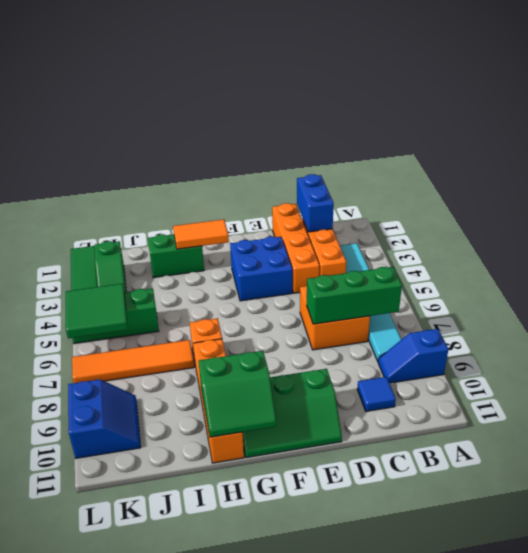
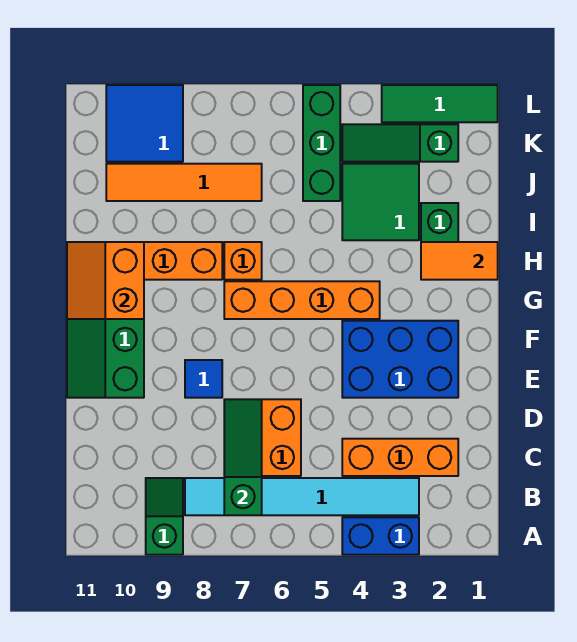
blue slope A9:B9 level 1 top A -> green slope A9:B9 level 1 top A
green brick B7:D7 level 2 -> green slope B7:D7 level 2 top B
blue brick C1:C2 level 2 -> blue brick A3:A4 level 1
blue tile C10 level 1 -> blue tile E8 level 1
orange brick D1:D4 level 1 -> orange brick G4:G7 level 1
blue brick E3:F4 level 1 -> blue brick E2:F4 level 1
orange tile G2:H2 level 2 -> orange tile H1:H2 level 2
green slope G10:H11 level 2 top 10 -> orange slope G10:H11 level 2 top 10
orange tile I7:L7 level 1 -> orange tile J7:J10 level 1
green tile K5:L6 level 2 -> green tile I3:J4 level 1
blue slope K9:L10 level 1 top L -> blue tile K9:L10 level 1

